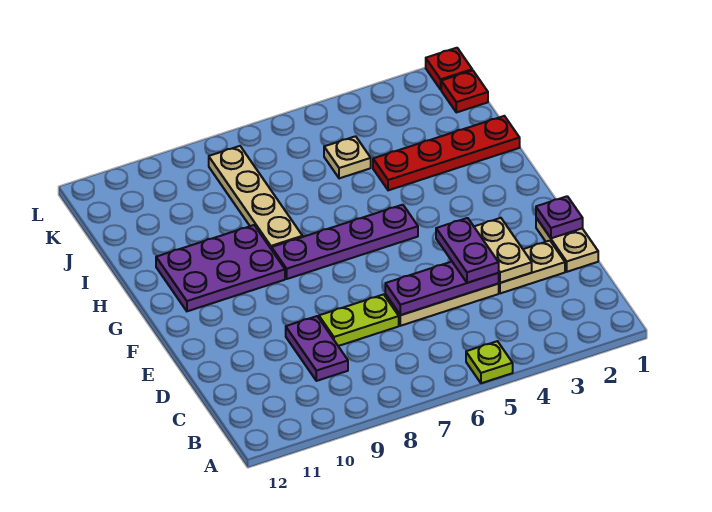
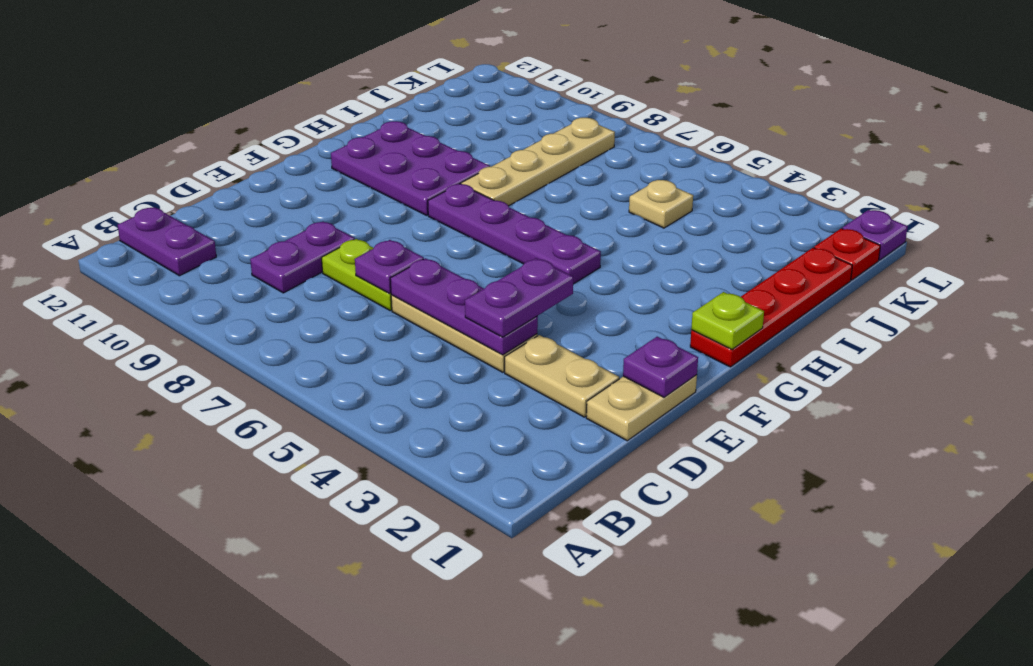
lime plate A5 level 1 -> lime plate G1 level 2
none -> purple plate B11:B12 level 1
tan plate D3:E3 level 2 -> none
none -> purple plate D7 level 2
red plate I1:I4 level 1 -> red plate G1:J1 level 1
red plate L1 level 1 -> purple plate L1 level 1

